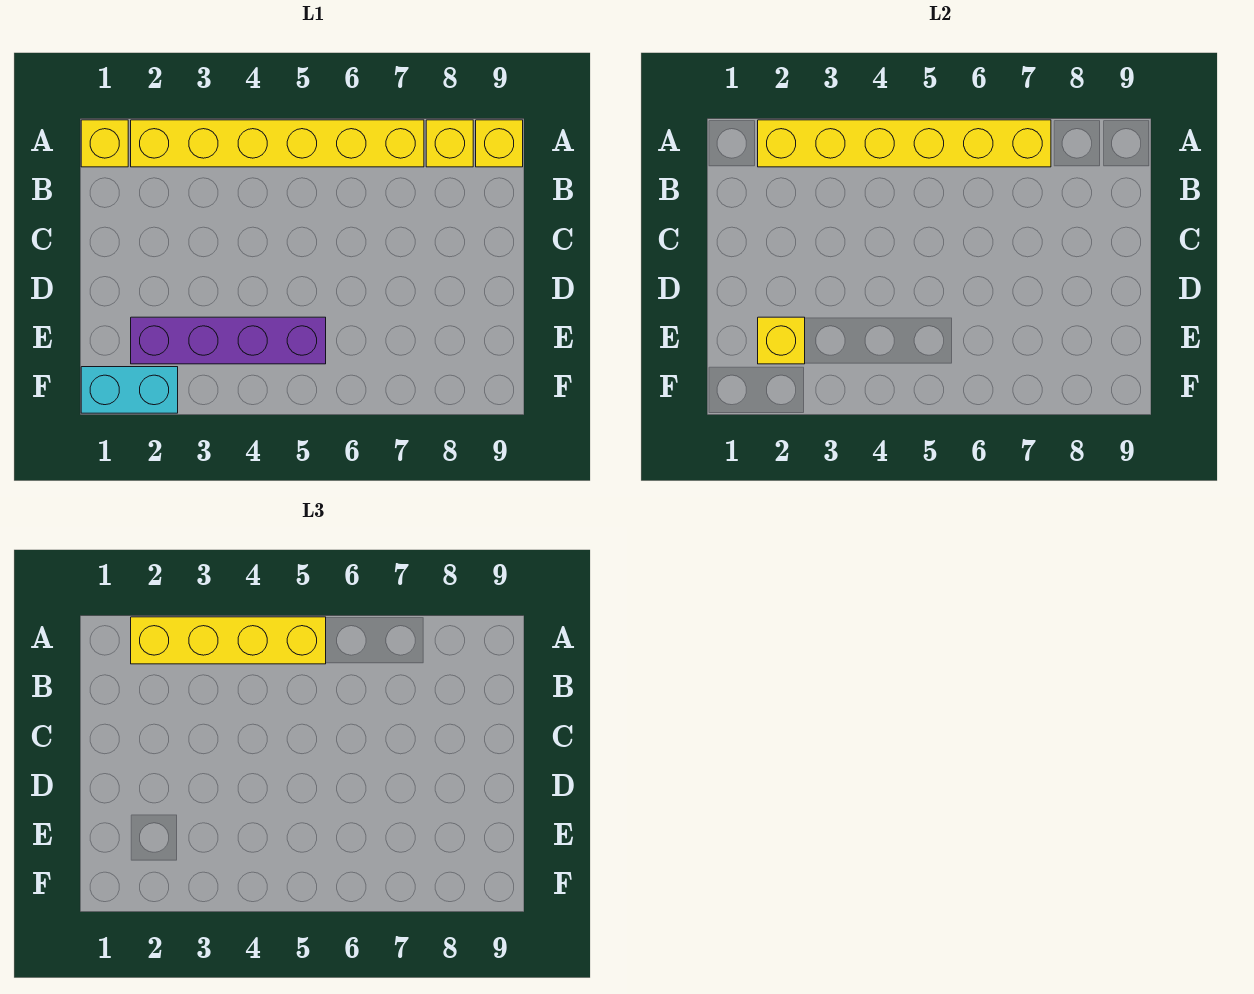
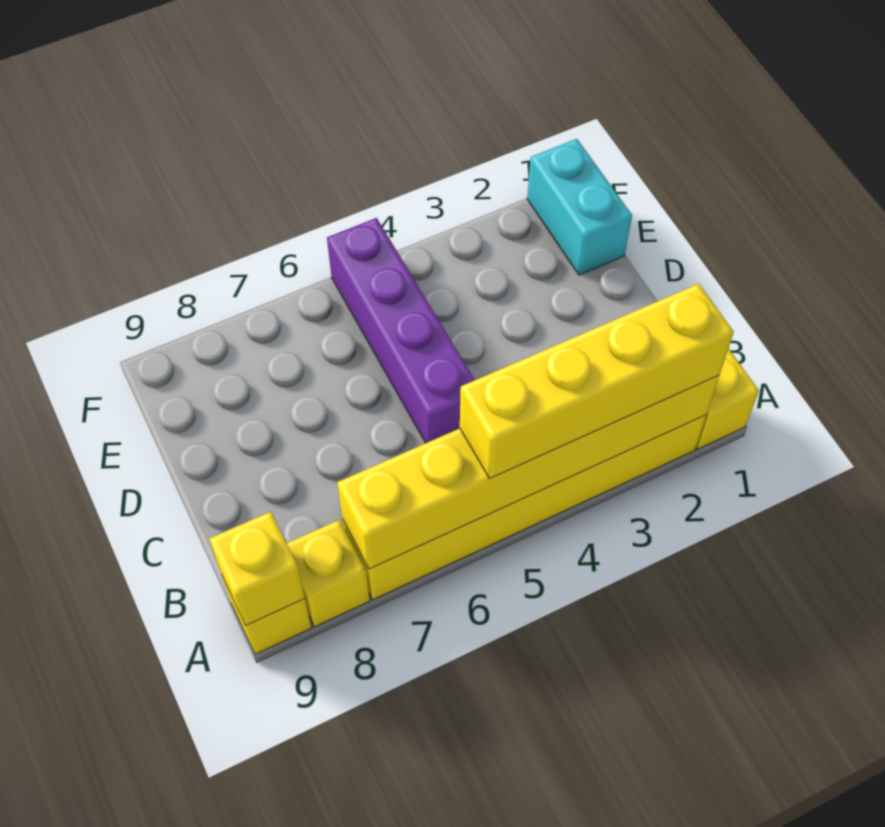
purple brick E2:E5 level 1 -> purple brick C5:F5 level 1
yellow brick E2 level 2 -> yellow brick A9 level 2
cyan brick F1:F2 level 1 -> cyan brick E1:F1 level 1

